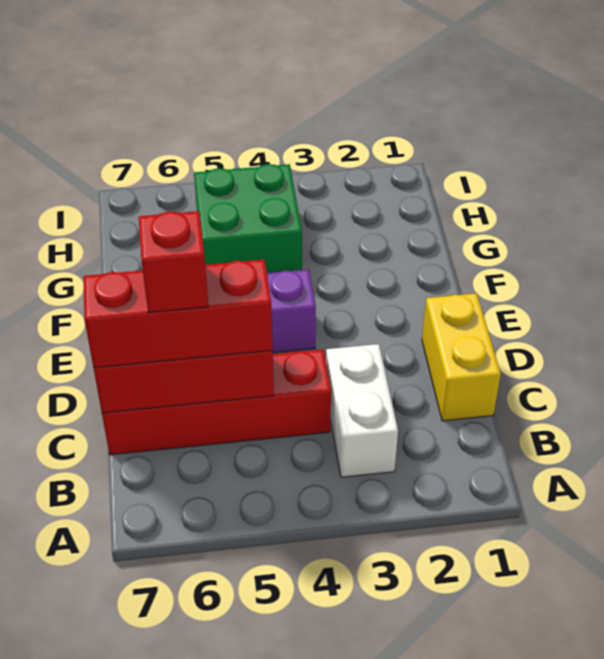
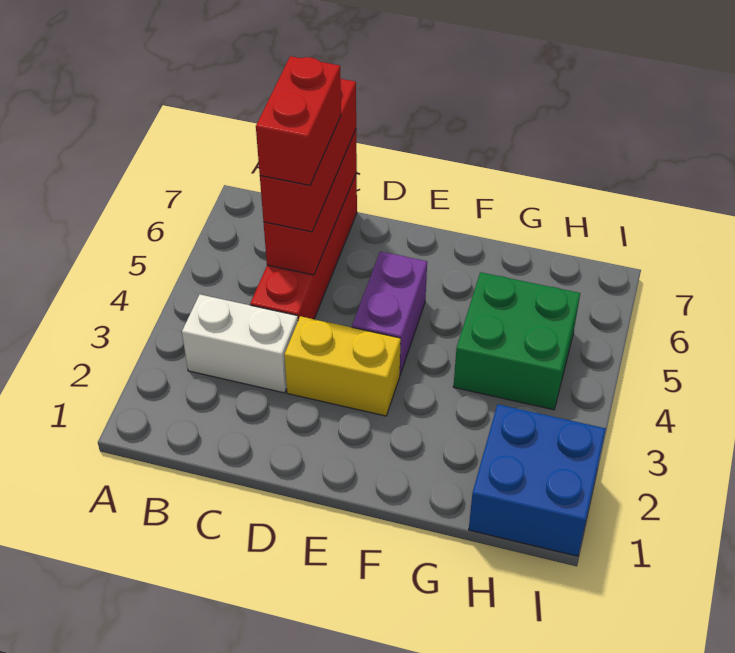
yellow brick C1:D1 level 1 -> yellow brick D3:E3 level 1
red brick C6 level 4 -> red brick C5:C6 level 4
none -> blue brick H1:I2 level 1

